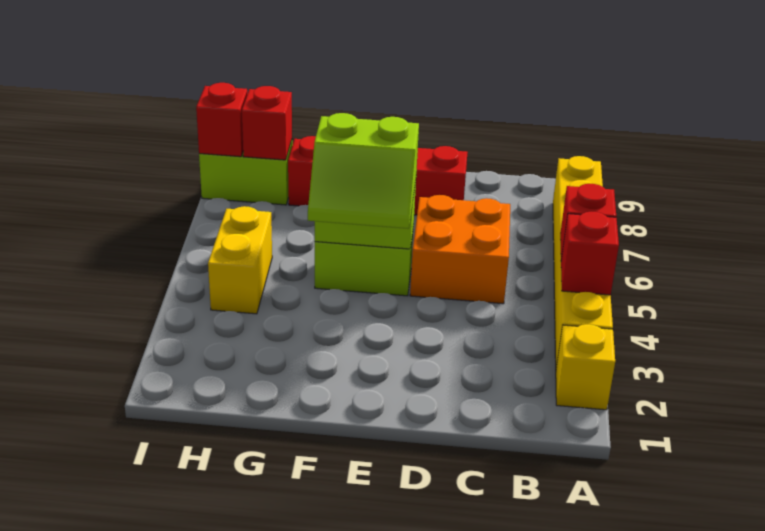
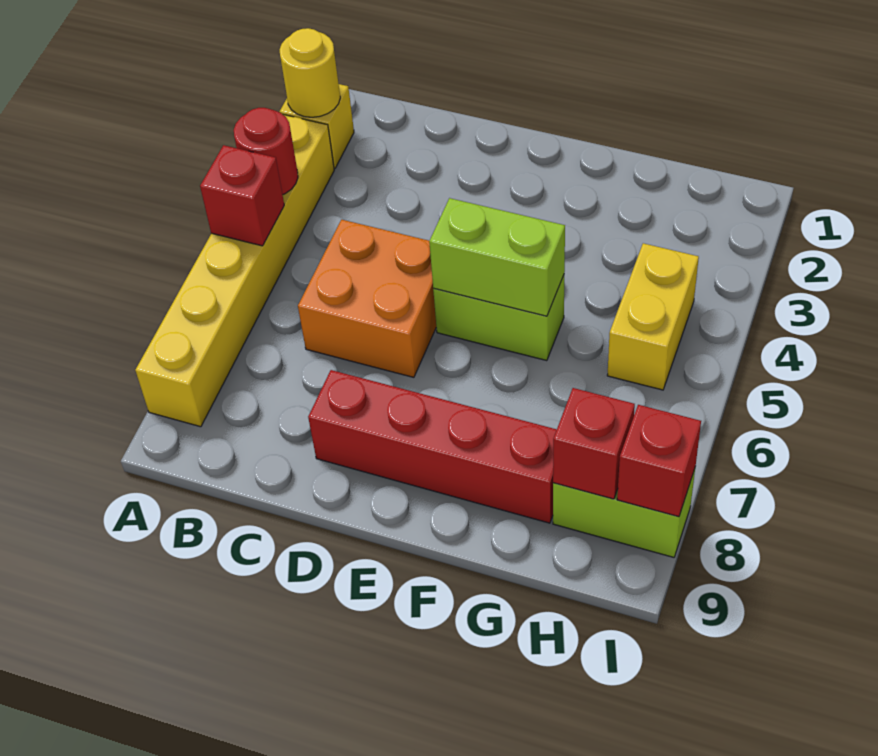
none -> yellow round brick A2 level 2
red brick A4 level 2 -> red round brick A4 level 2
lime slope E4:F5 level 3 top 5 -> none

